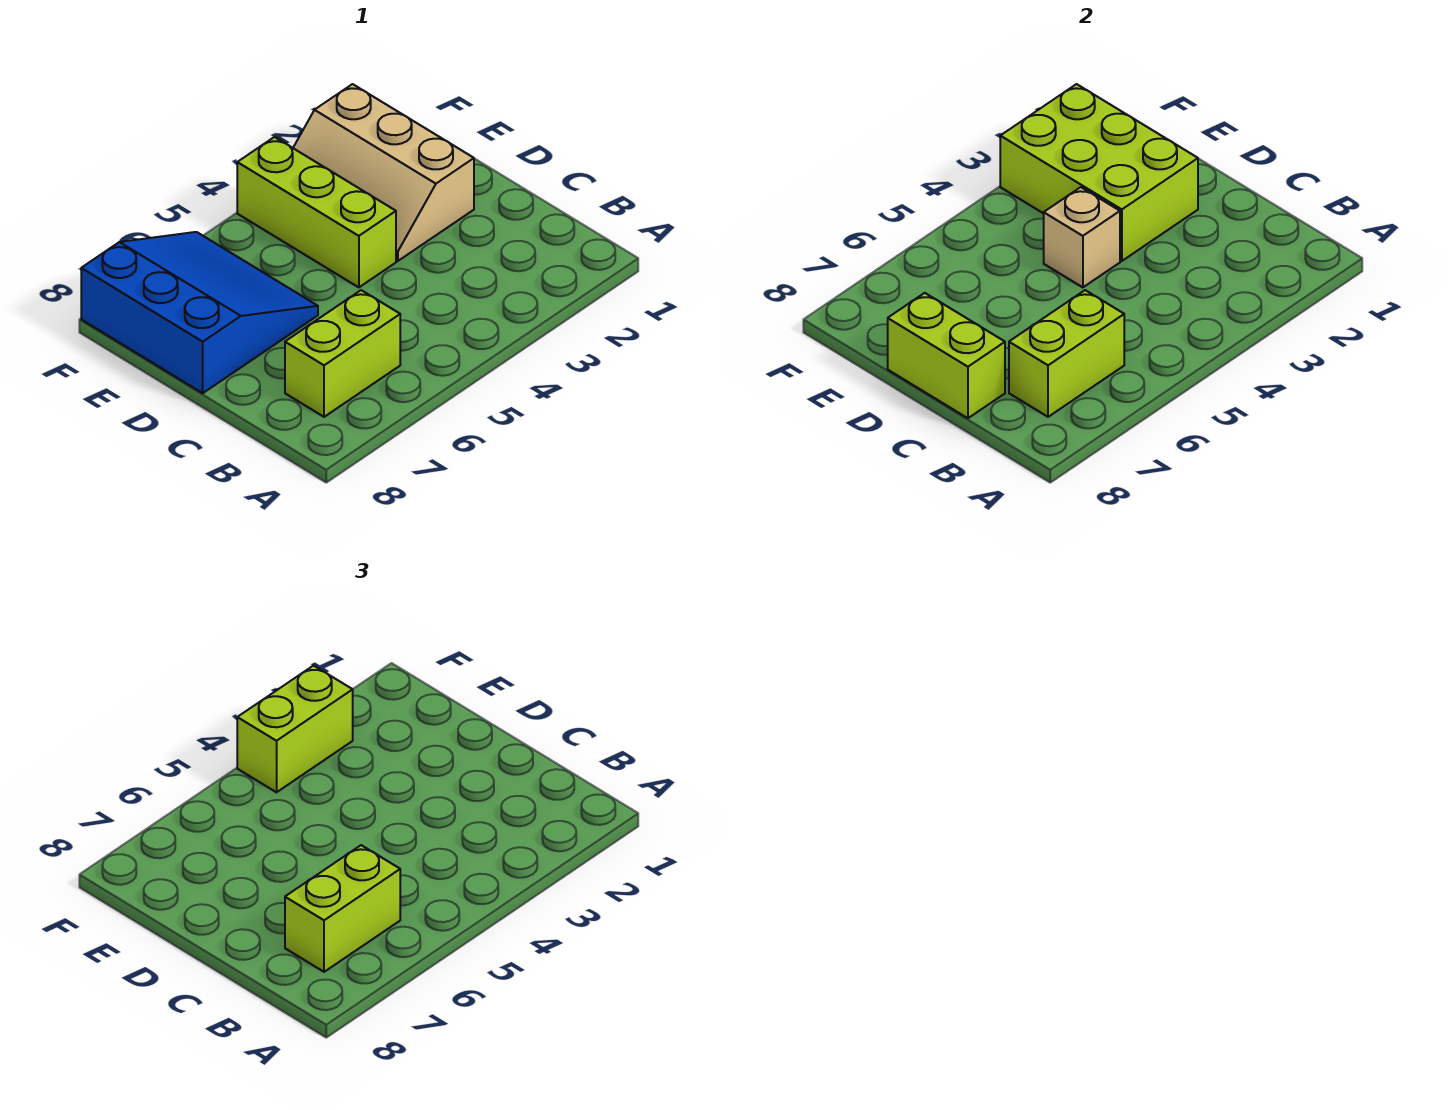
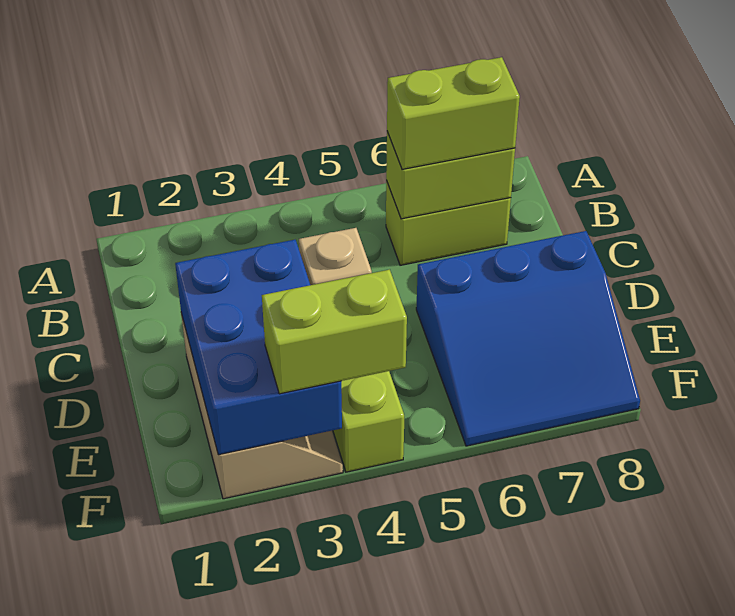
lime brick C8:D8 level 2 -> none
lime brick D2:F3 level 2 -> blue brick D2:F3 level 2
blue slope D6:F8 level 1 top 8 -> blue slope D6:F8 level 1 top D

